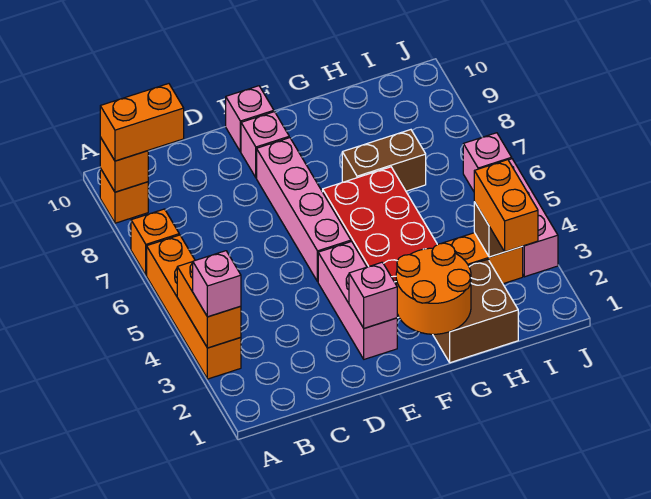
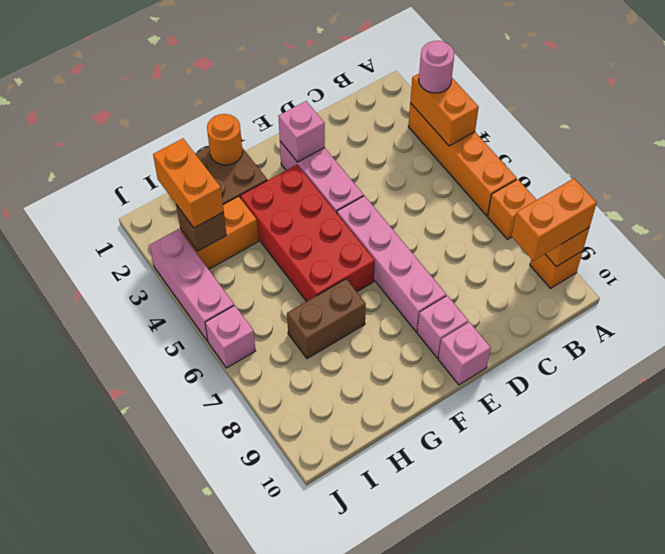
pink brick A3 level 3 -> pink round brick A3 level 3
orange round brick F1:G2 level 2 -> orange round brick G1 level 2

